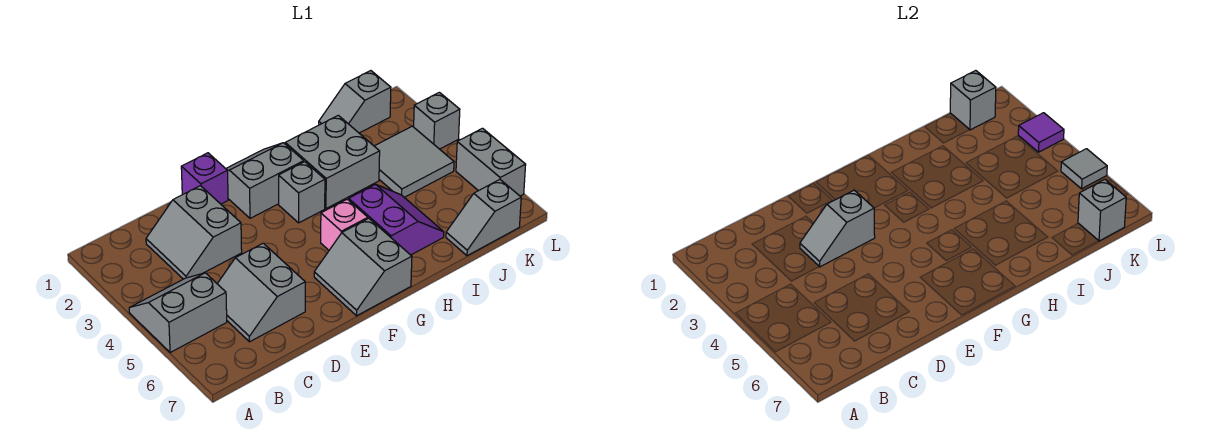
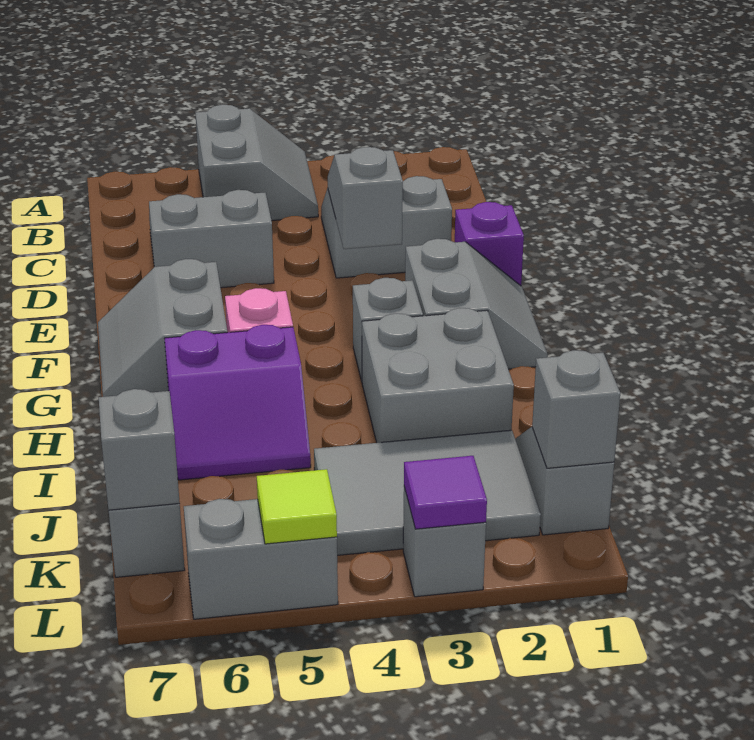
grey slope F6:G7 level 1 top G -> grey slope F6:G7 level 1 top 6
grey tile J3:K4 level 1 -> grey tile J2:K4 level 1
grey tile L5 level 2 -> lime tile L5 level 2

